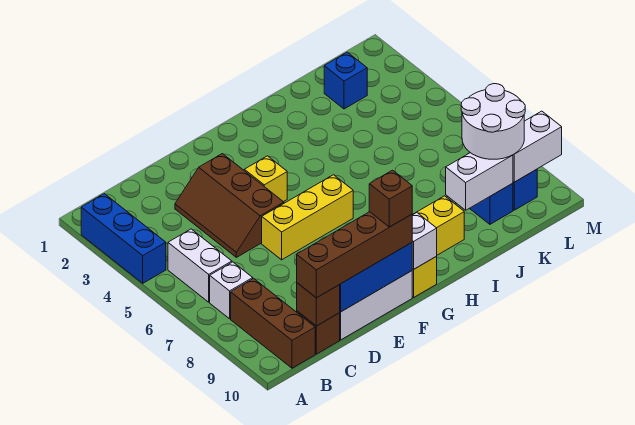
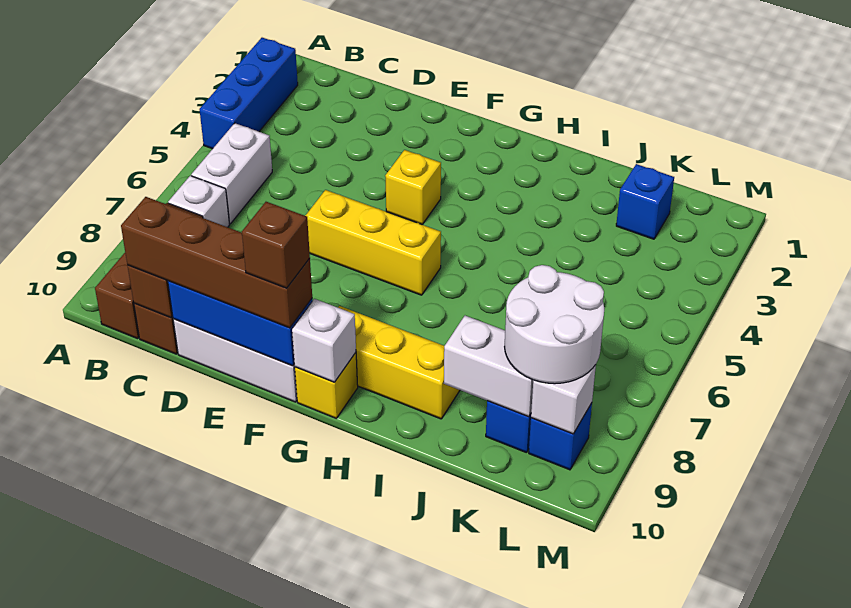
brown slope D3:E5 level 1 top E -> none
white brick L9:M9 level 2 -> white brick L9 level 2

